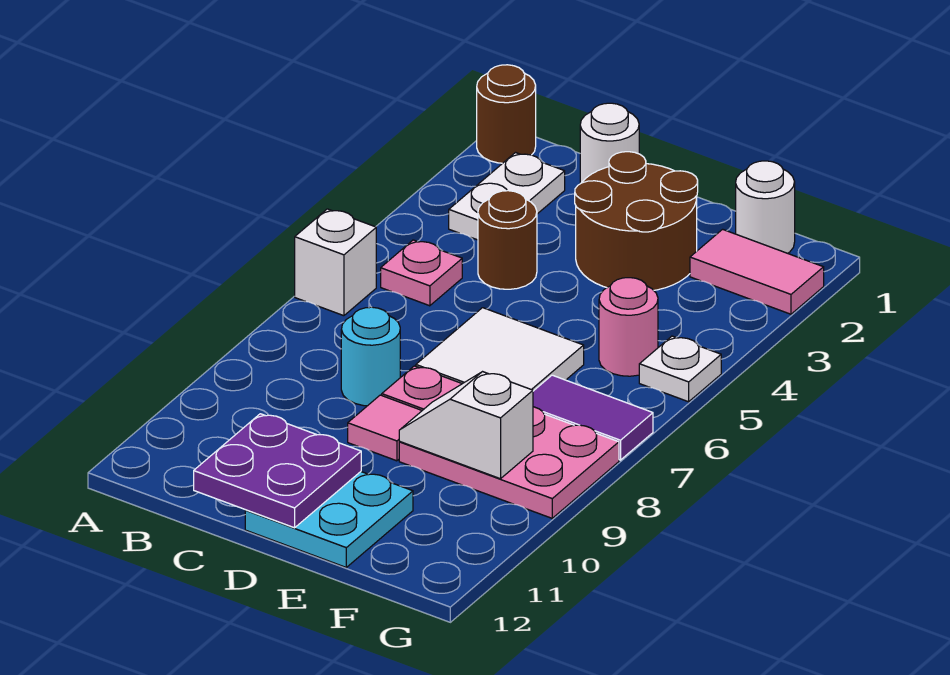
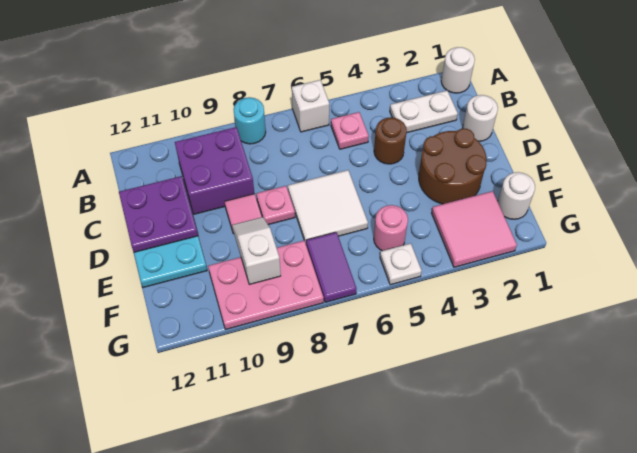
brown round brick A1 level 1 -> white round brick A1 level 1
none -> purple brick B9:C10 level 1
cyan round brick C8 level 1 -> cyan round brick A8 level 1
pink plate E8:G9 level 1 -> pink plate F8:G10 level 1
pink tile F2:G2 level 1 -> pink tile F2:G3 level 1

